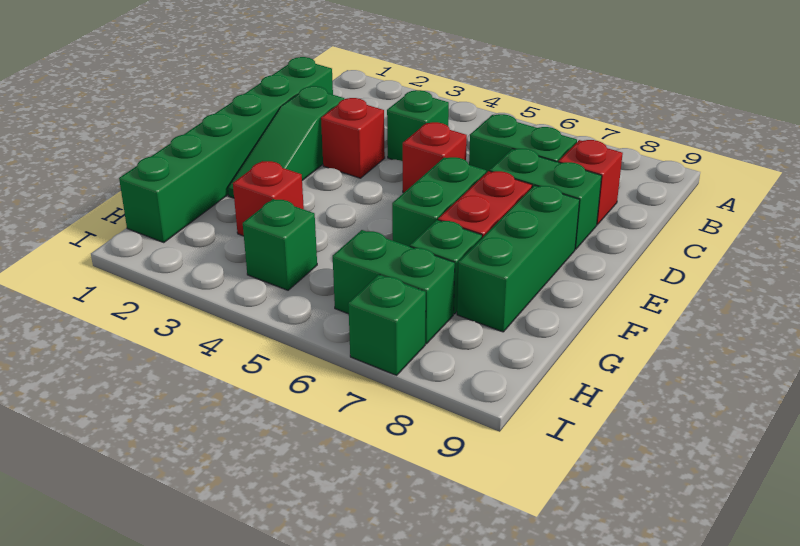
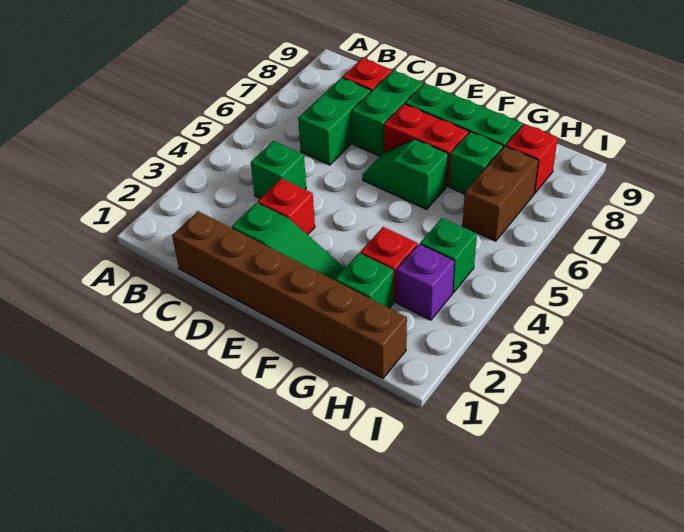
green brick C1:H1 level 1 -> brown brick C1:H1 level 1
red brick D5 level 1 -> red brick H8 level 1
green brick E6:F6 level 1 -> green slope E6:F6 level 1 top F
none -> purple brick H3 level 1
green brick H6:H7 level 1 -> brown brick H6:H7 level 1
green brick I7 level 1 -> green brick G2 level 1

